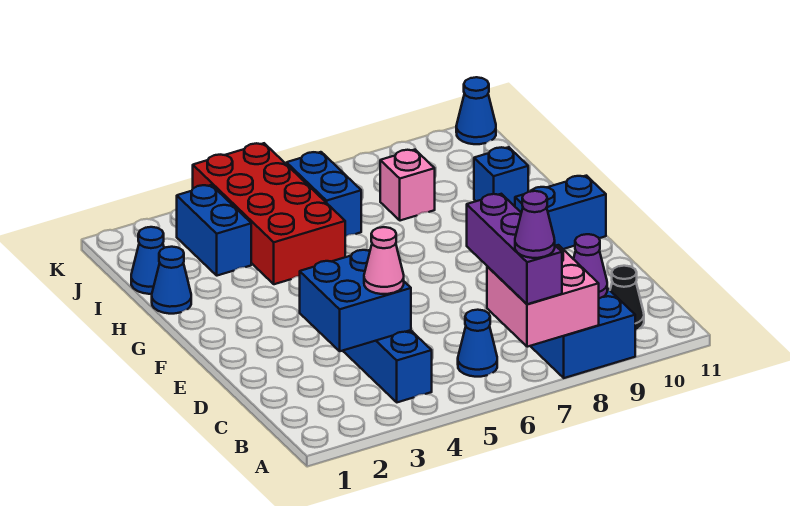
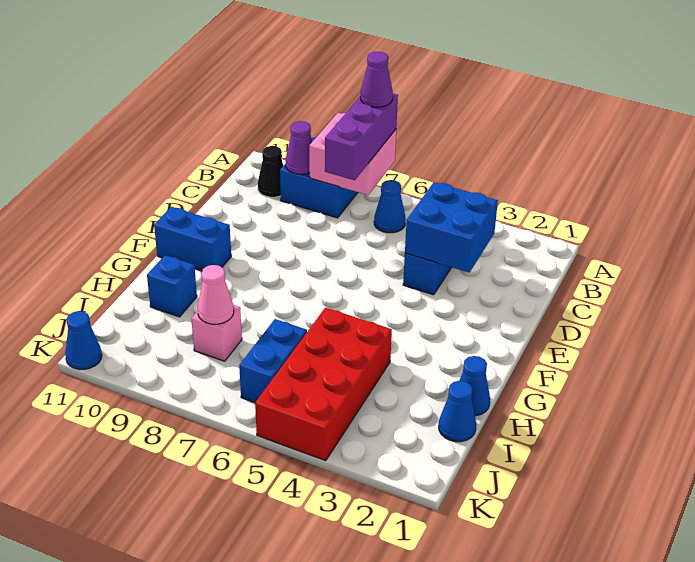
pink cone C4 level 3 -> pink cone I8 level 2
blue brick I3:J3 level 1 -> none

